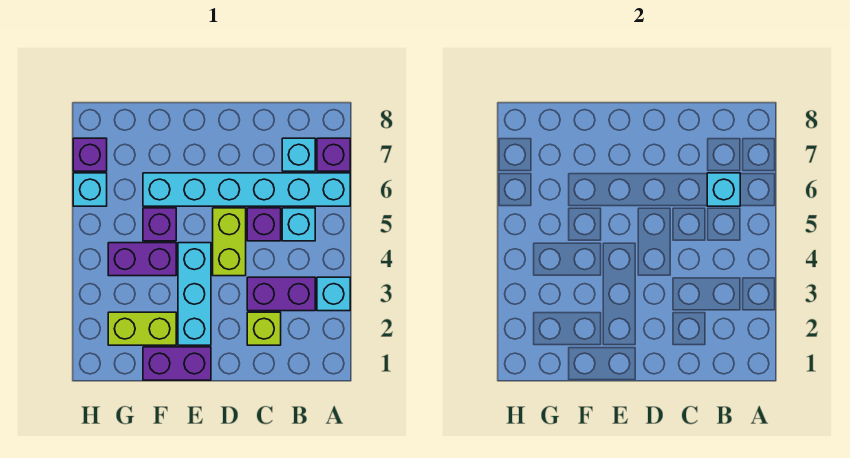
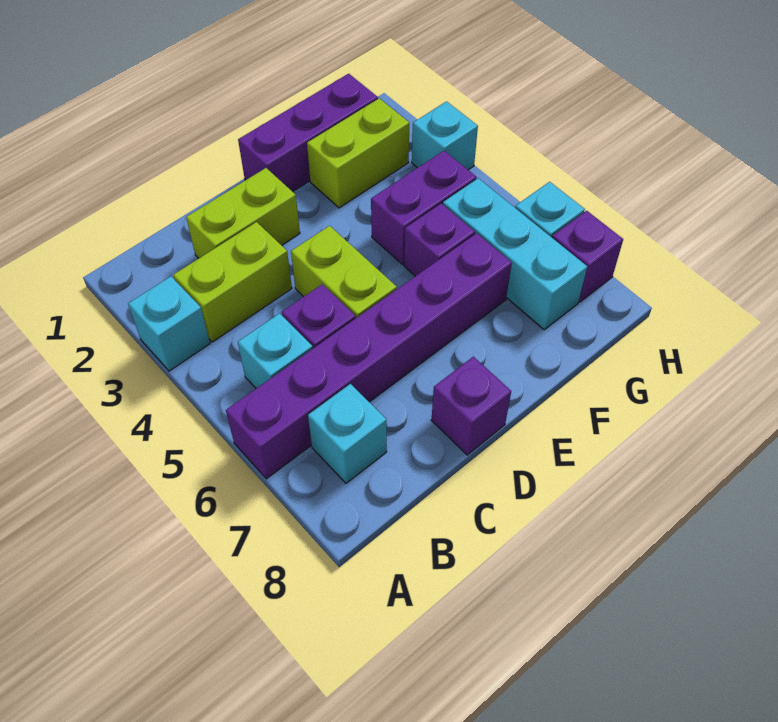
cyan brick A6:F6 level 1 -> purple brick A6:F6 level 1
purple brick A7 level 1 -> purple brick D8 level 1
purple brick B3:C3 level 1 -> lime brick B3:C3 level 1
cyan brick B6 level 2 -> cyan brick H3 level 1
lime brick C2 level 1 -> lime brick C2:D2 level 1
purple brick E1:F1 level 1 -> purple brick E1:G1 level 1
cyan brick E2:E4 level 1 -> cyan brick G5:G7 level 1

